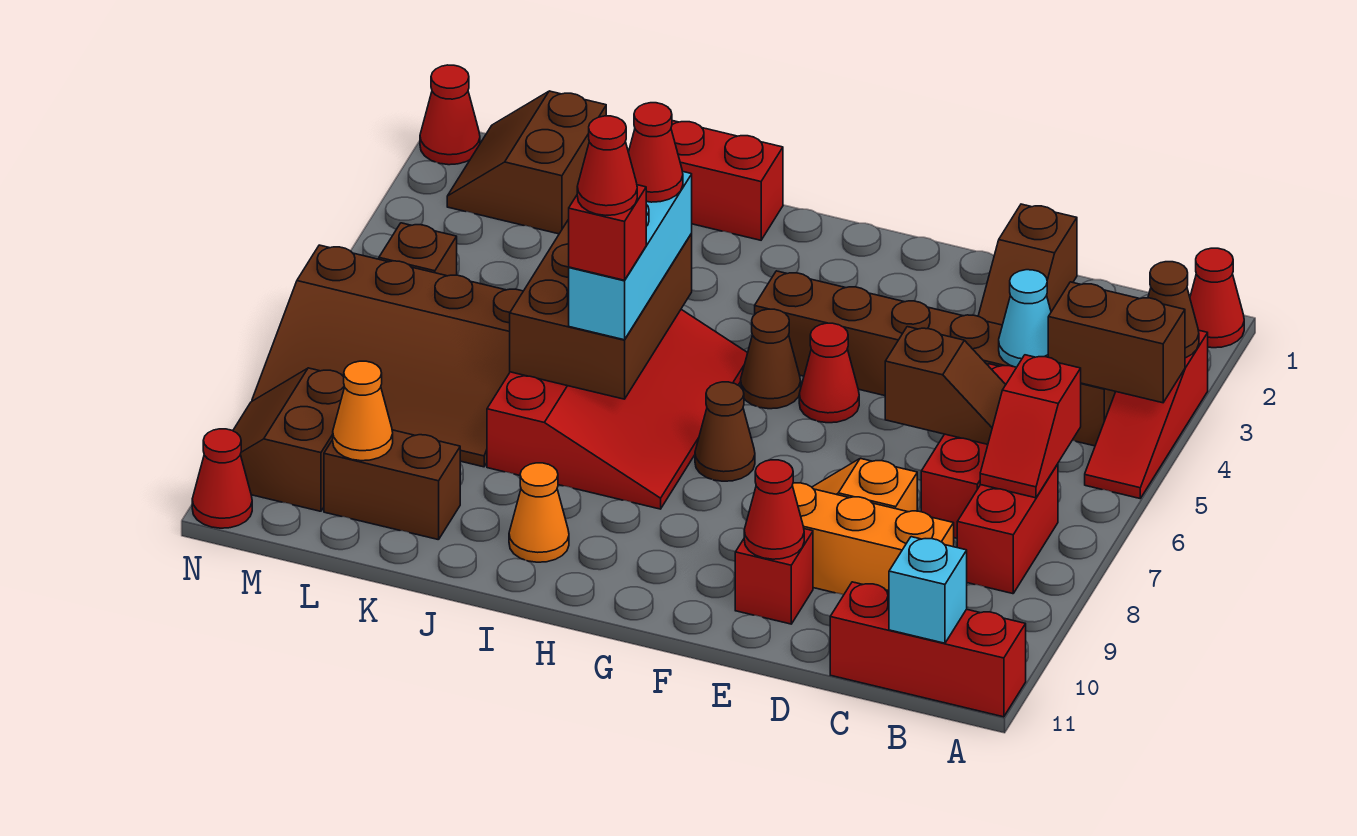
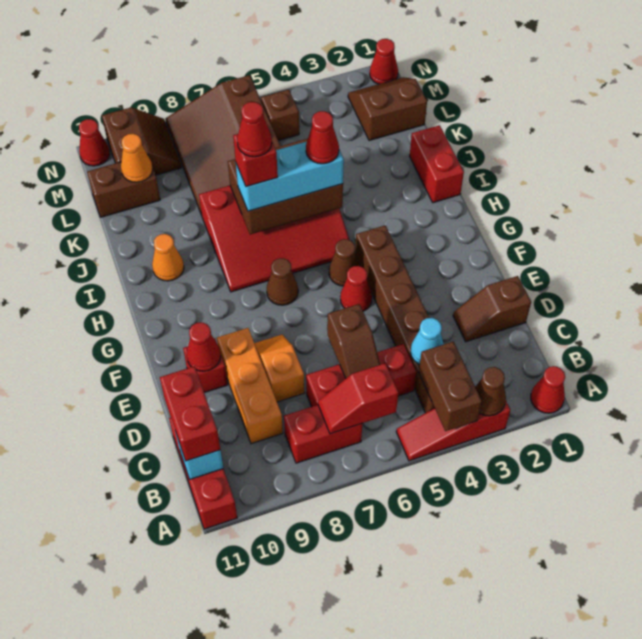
none -> red brick B11:C11 level 3
brown brick K10:L10 level 1 -> brown brick L10:L11 level 1
brown slope M9:N10 level 1 top M -> brown slope M9:N10 level 1 top 10

